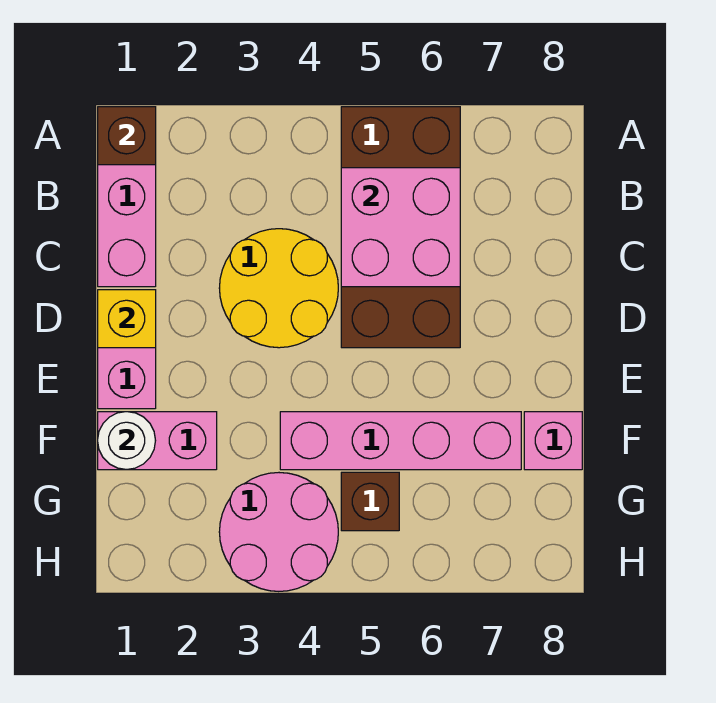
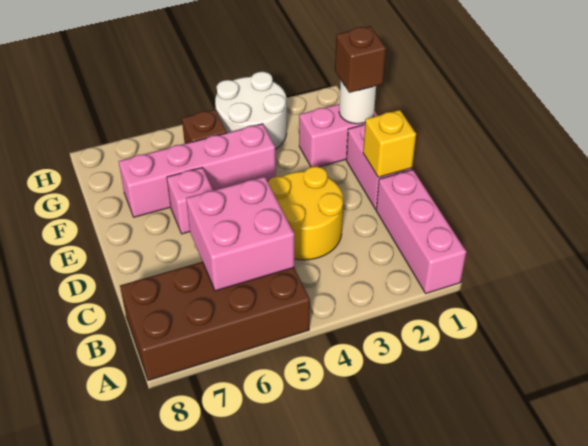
brown brick A1 level 2 -> brown brick F1 level 3
brown brick A5:D6 level 1 -> brown brick A5:B8 level 1
pink brick F8 level 1 -> pink brick E6 level 1
pink round brick G3:H4 level 1 -> white round brick G3:H4 level 1

